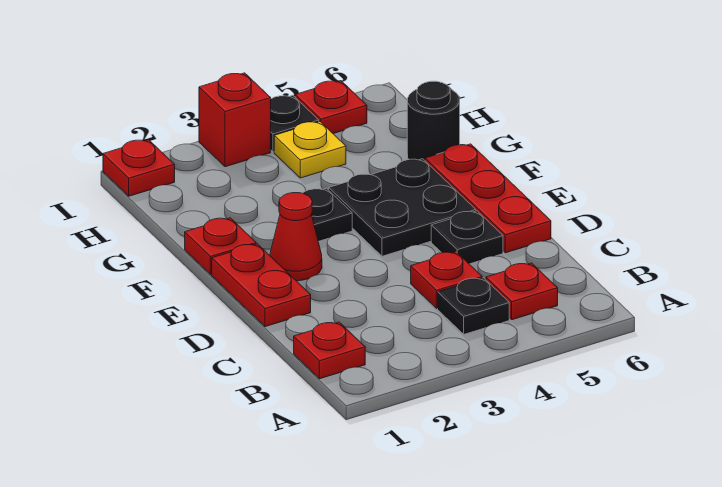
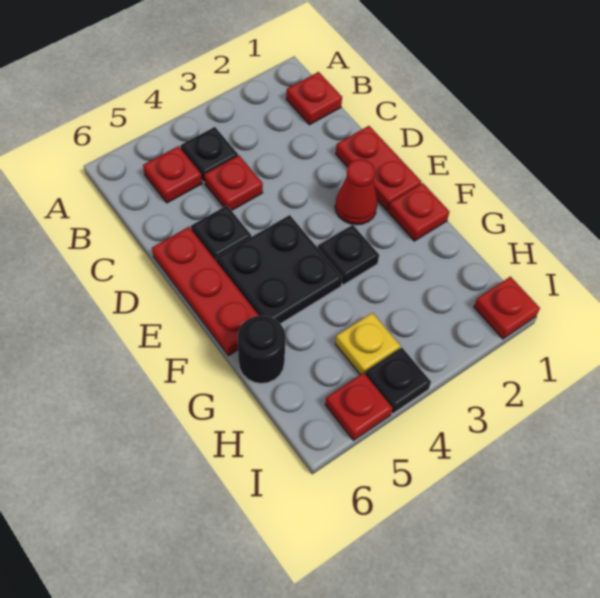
red brick I3 level 1 -> none

